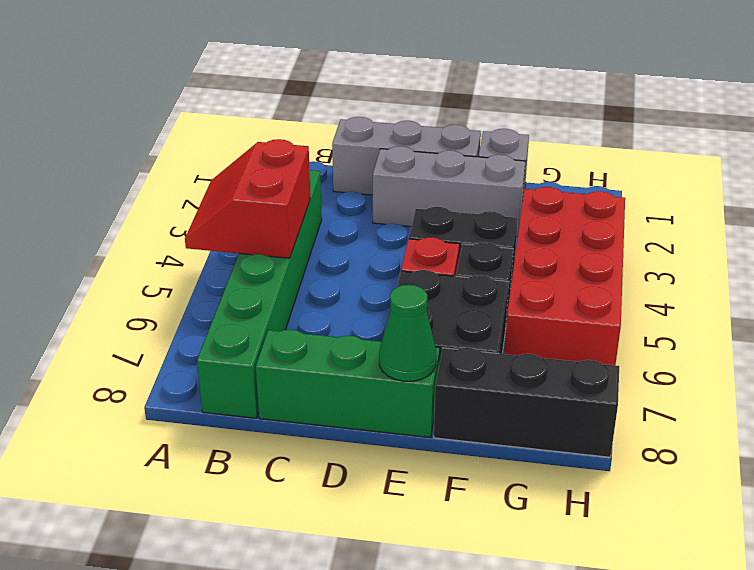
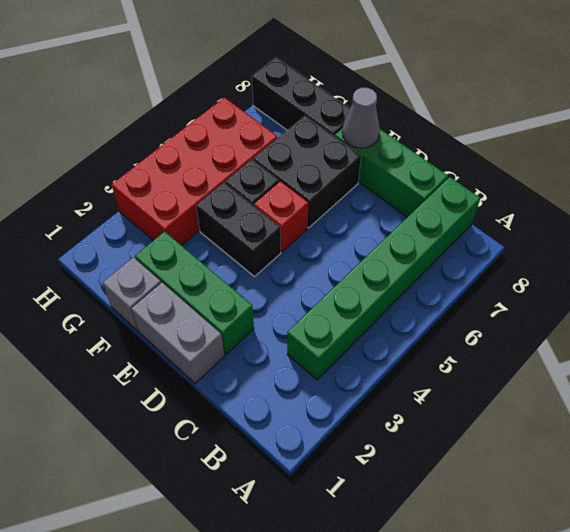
red slope A4:B5 level 2 top B -> none
grey brick C1:E1 level 1 -> grey brick D1:E1 level 1
grey brick D2:F2 level 1 -> green brick D2:F2 level 1
green cone E8 level 2 -> grey cone E8 level 2

